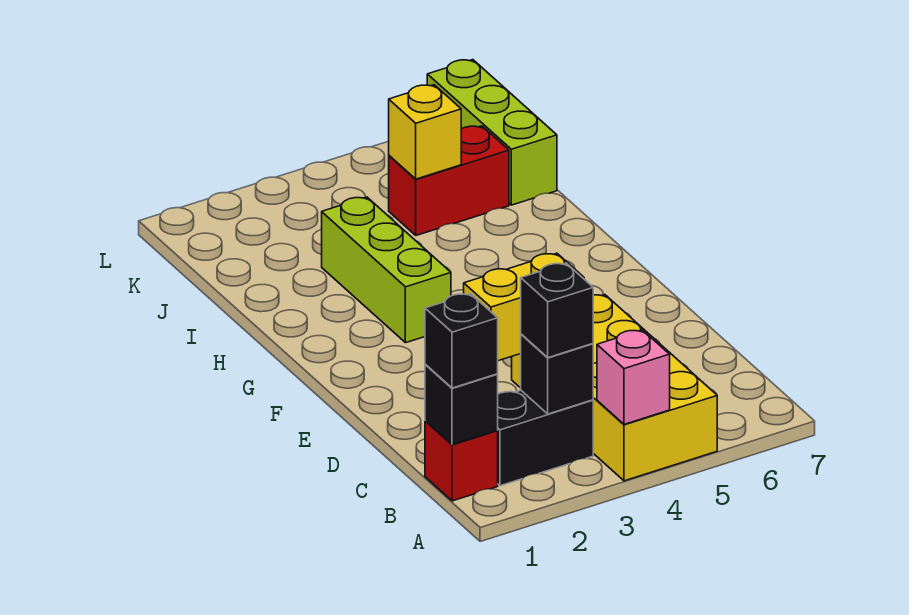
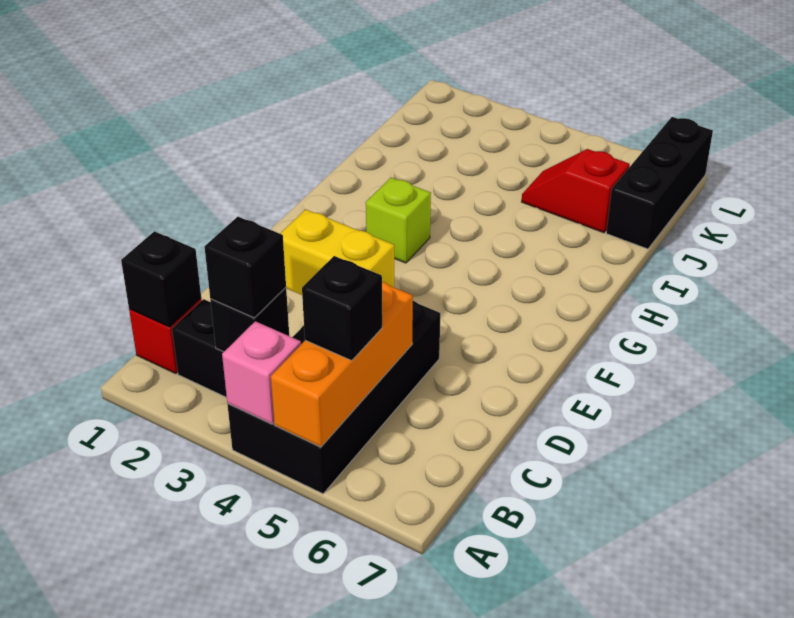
yellow brick A4:D5 level 1 -> black brick A4:D5 level 1
none -> orange brick A5:C5 level 2
black brick B1 level 3 -> black brick B5 level 3
lime brick G3:I3 level 1 -> lime brick G3 level 1
red brick J5:J6 level 1 -> red slope J5:J6 level 1 top 6
yellow brick J5 level 2 -> none
lime brick J7:L7 level 1 -> black brick J7:L7 level 1

